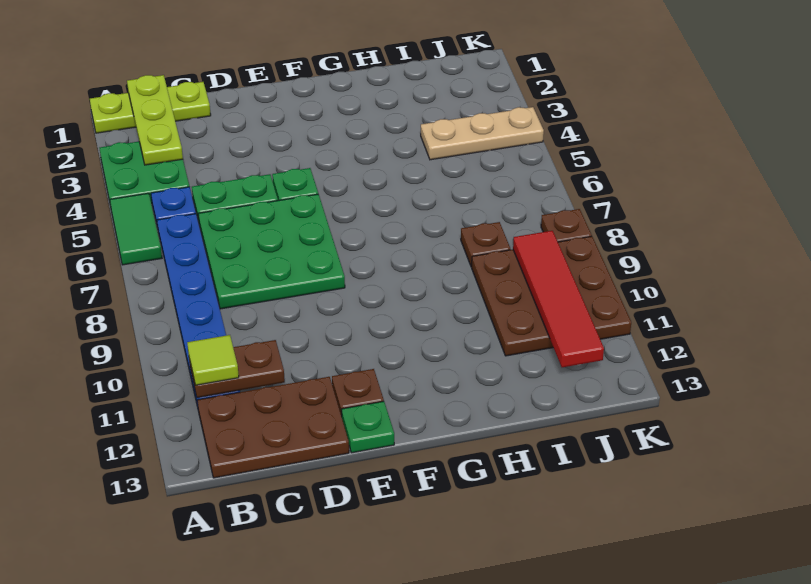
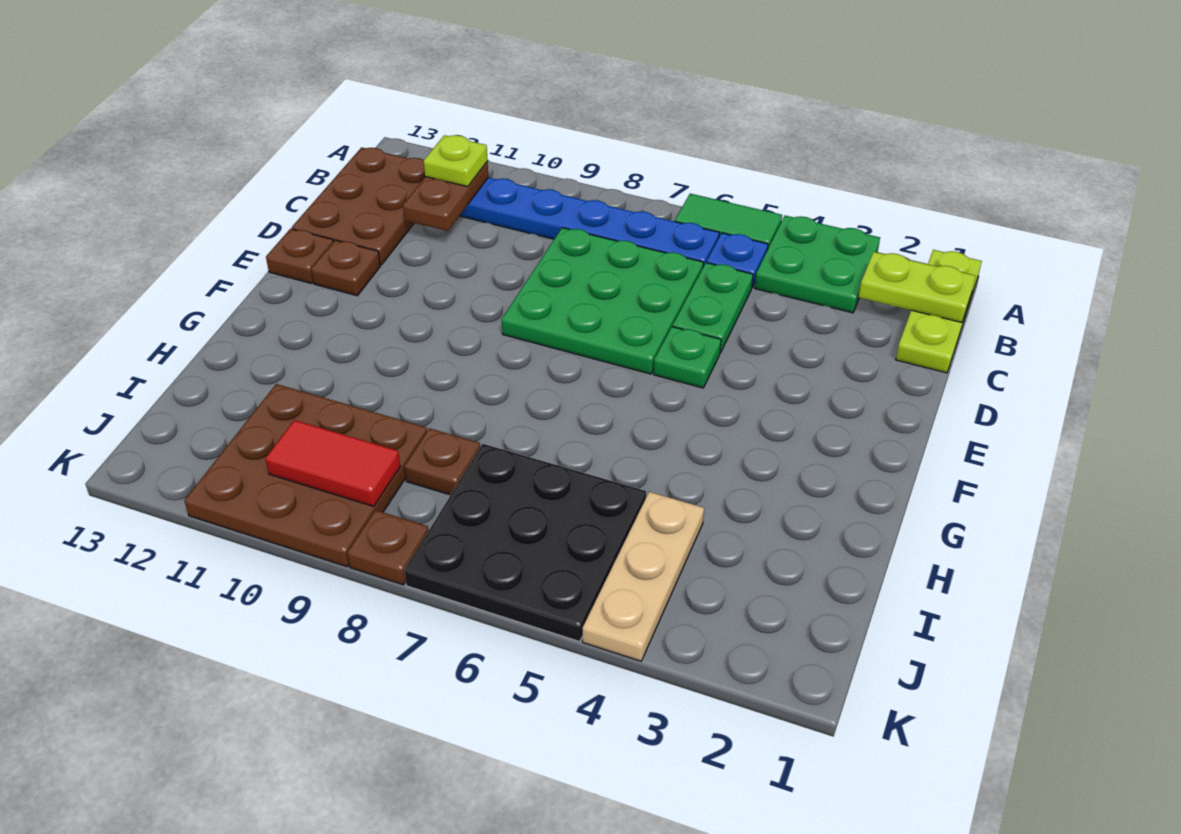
lime plate B1:B3 level 2 -> lime plate B1:B2 level 2
lime tile B11 level 3 -> lime plate B11 level 3
green plate E13 level 1 -> brown plate E13 level 1
none -> black plate I5:K7 level 1
red tile J9:J12 level 2 -> red tile J9:J10 level 2

